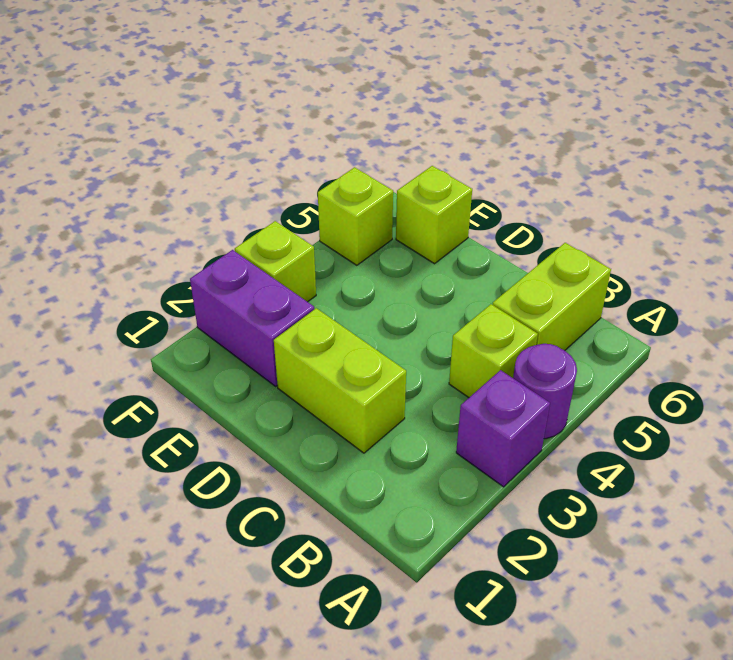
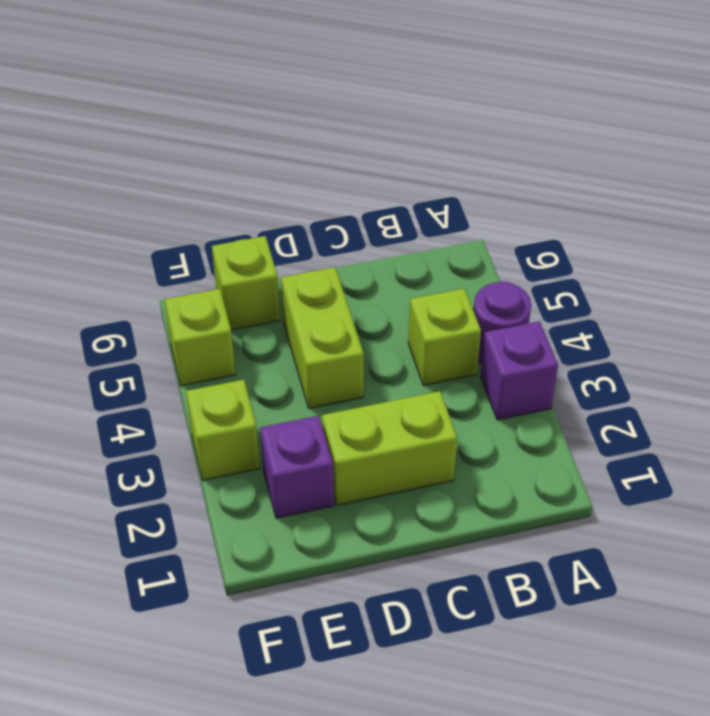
lime brick B5:B6 level 1 -> lime brick D4:D5 level 1
purple brick E2:F2 level 1 -> purple brick E2 level 1

